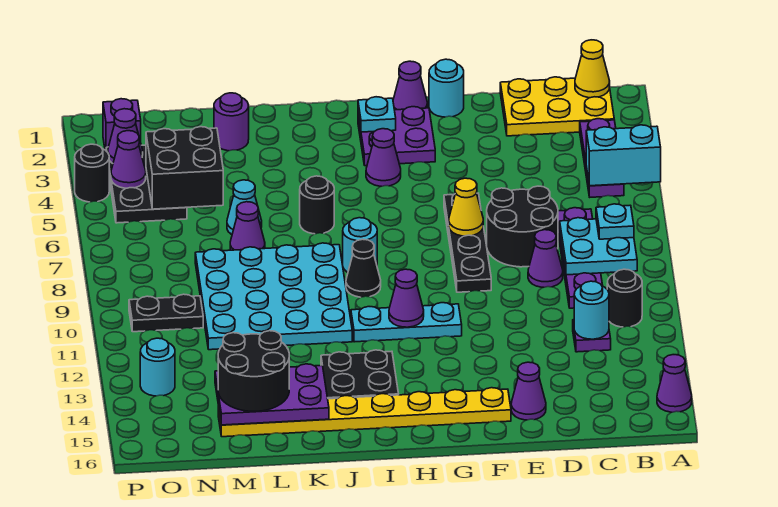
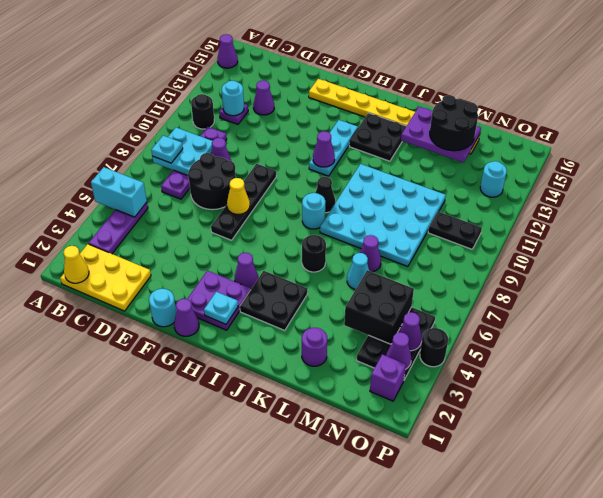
purple cone E15 level 1 -> purple cone D13 level 1
cyan plate G11:I11 level 1 -> cyan plate H11:H13 level 1
none -> black plate I3:J4 level 1

